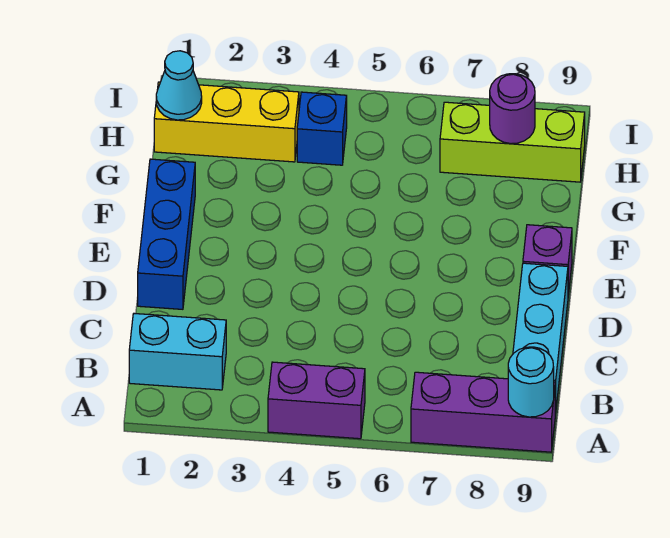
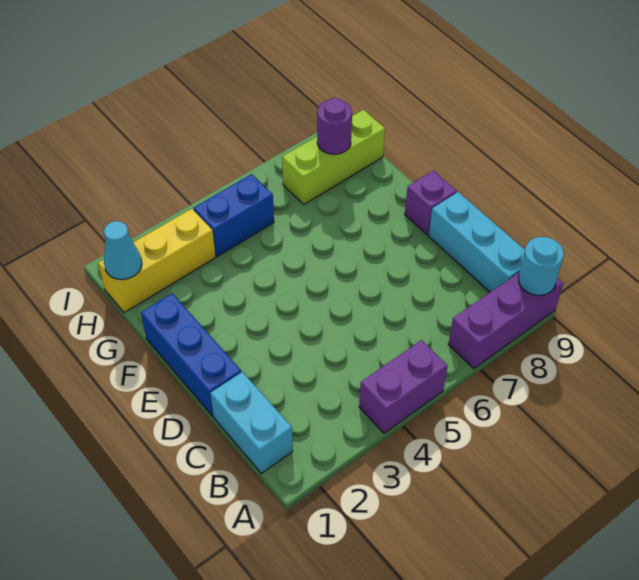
cyan brick B1:B2 level 1 -> cyan brick B1:C1 level 1
blue brick H4 level 1 -> blue brick H4:H5 level 1

